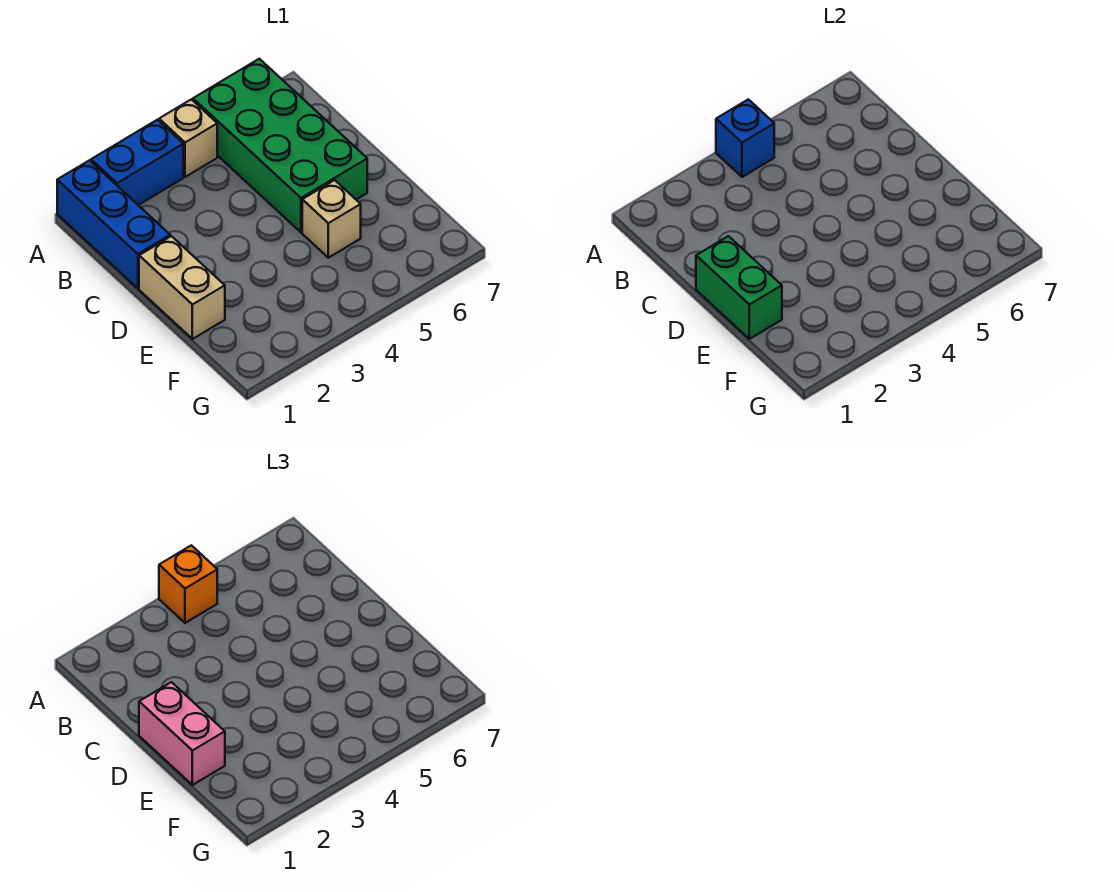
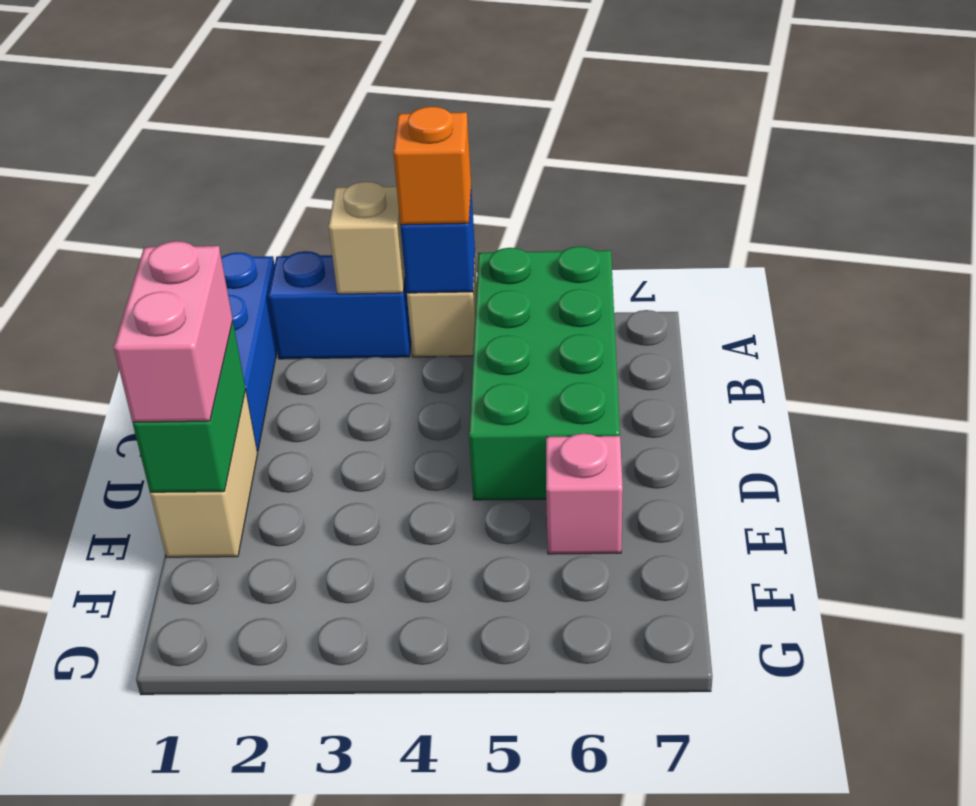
tan brick E5 level 1 -> tan brick A3 level 2
none -> pink brick E6 level 1

